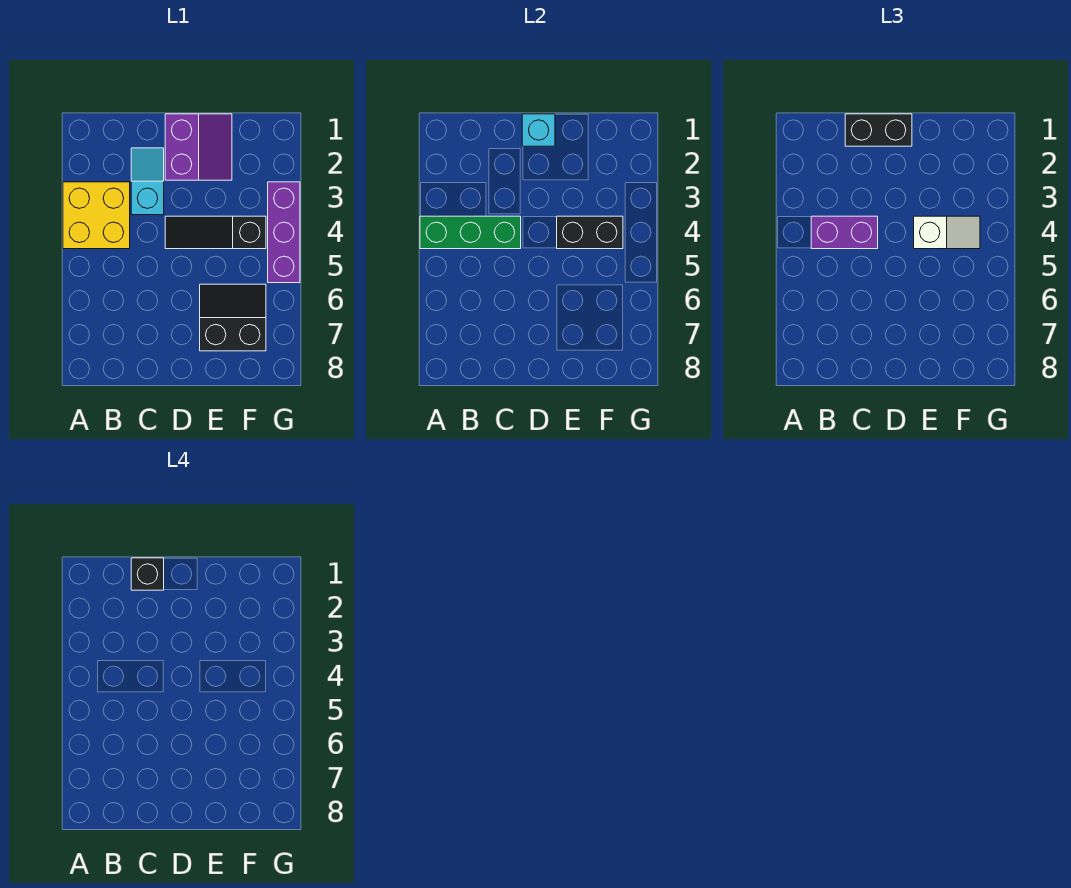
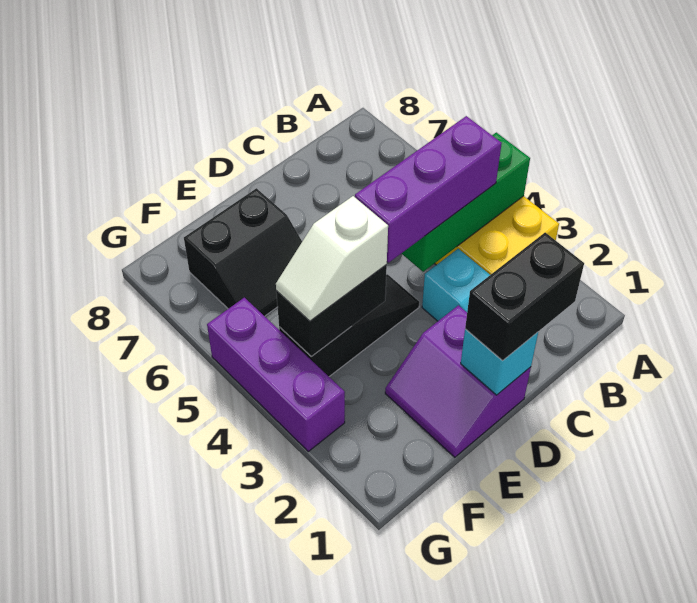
purple brick B4:C4 level 3 -> purple brick B4:D4 level 3
black brick C1 level 4 -> none

